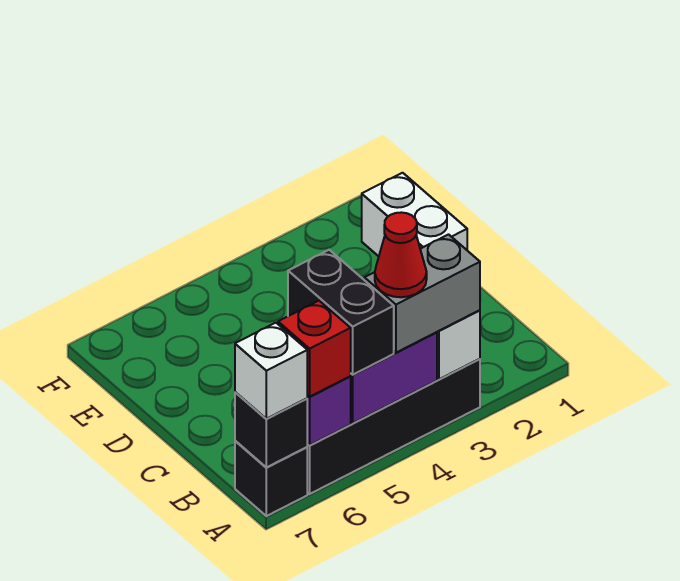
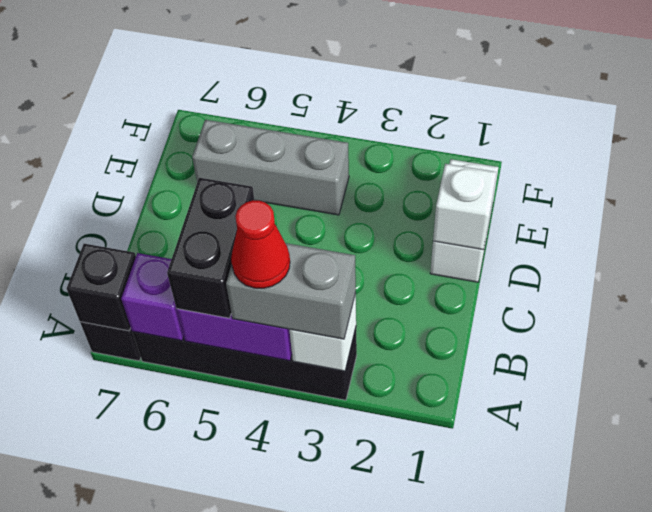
red brick A6 level 3 -> none
white brick A7 level 3 -> white brick D1 level 2
none -> grey brick E4:E6 level 1

